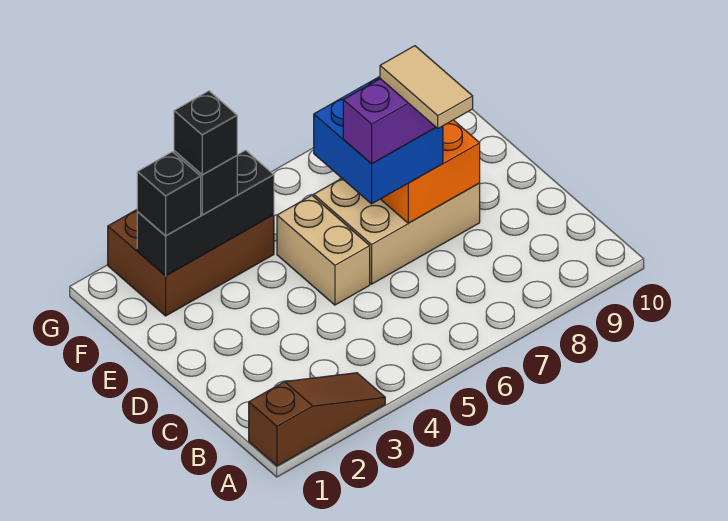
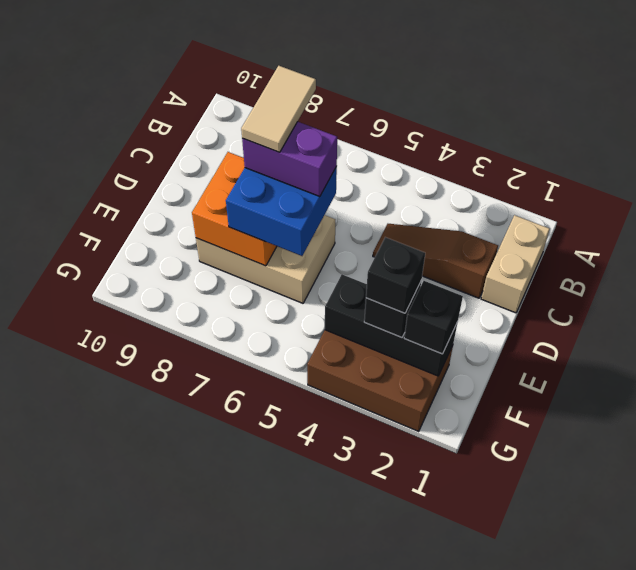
brown slope A1:A3 level 1 top 1 -> brown slope C2:C4 level 1 top 2
tan brick D5:E5 level 1 -> tan brick B1:C1 level 1

